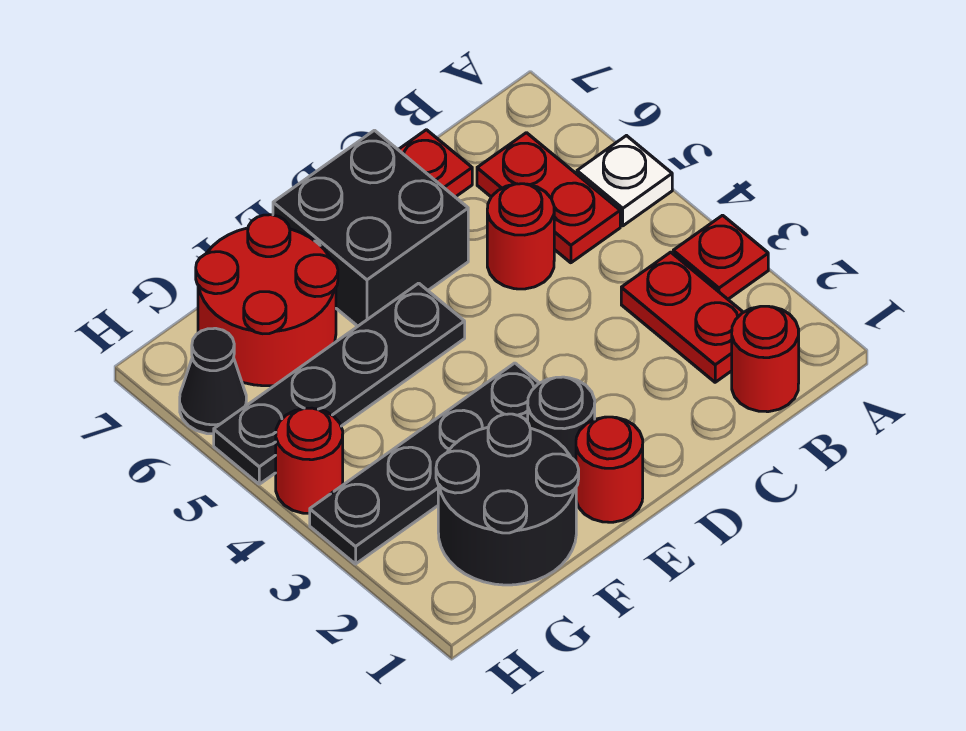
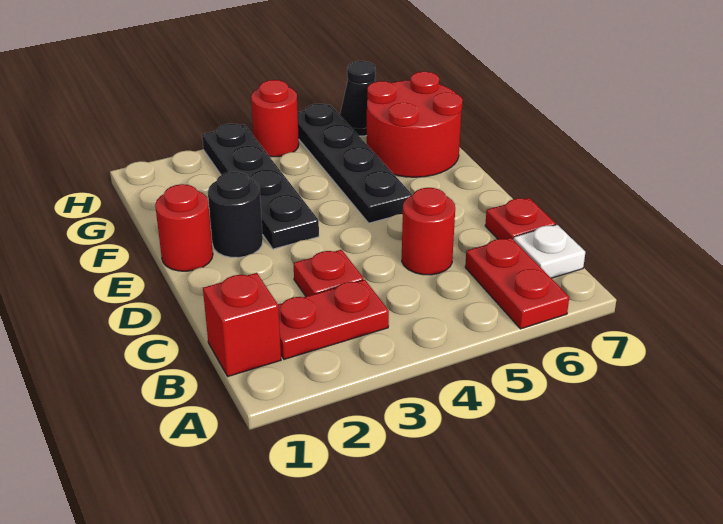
red plate A3 level 1 -> red plate C3 level 1
white plate A5 level 1 -> white plate B7 level 1
red round brick B1 level 1 -> red brick B1 level 1
red plate B5:B6 level 1 -> red plate A6:B6 level 1
black brick D6:E7 level 1 -> none
black round brick F1:G2 level 1 -> none

